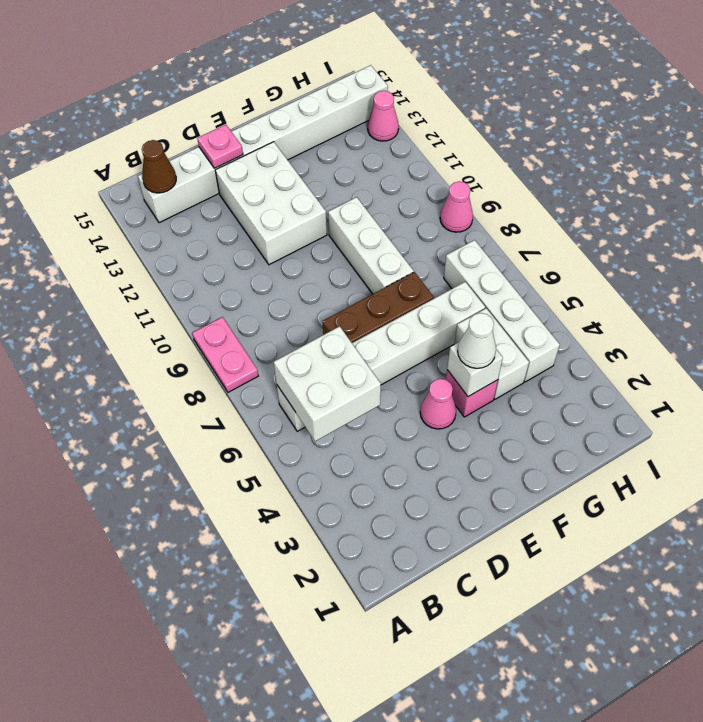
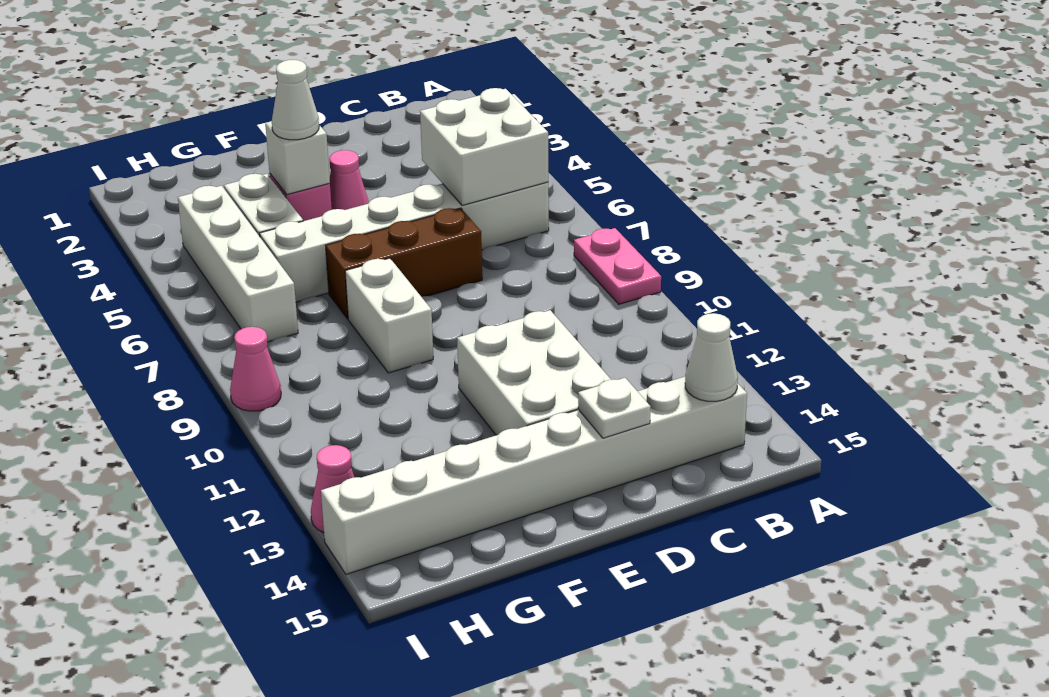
brown cone B14 level 2 -> white cone B14 level 2
pink plate D14 level 2 -> white plate D14 level 2
white brick F8:F10 level 1 -> white brick F8:F9 level 1

